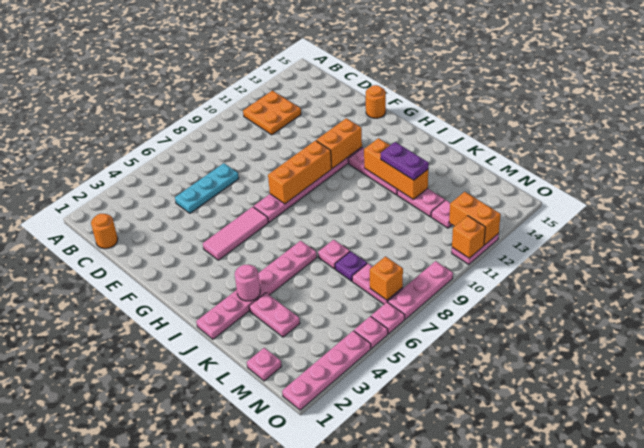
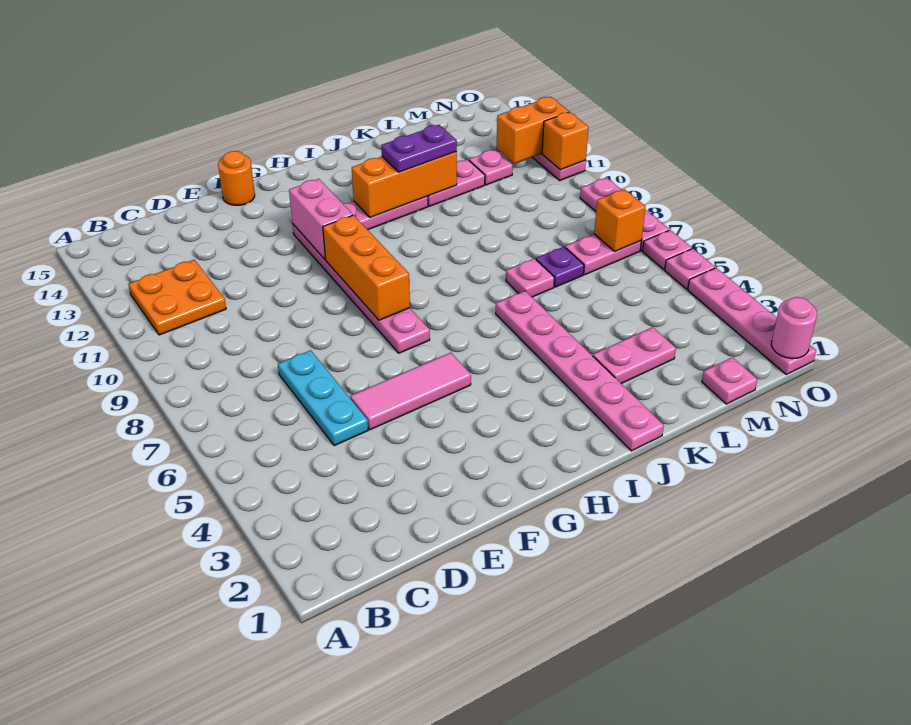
orange round brick C1 level 1 -> none
pink tile G4:G6 level 1 -> pink tile E5:G5 level 1
orange brick G11:G12 level 2 -> pink brick G11:G12 level 2
pink round brick J3 level 2 -> pink round brick O1 level 2

